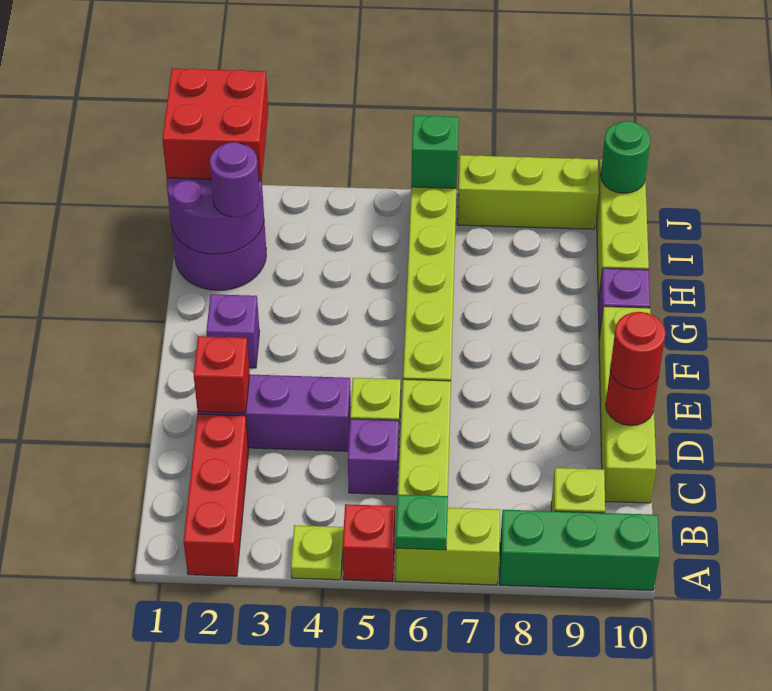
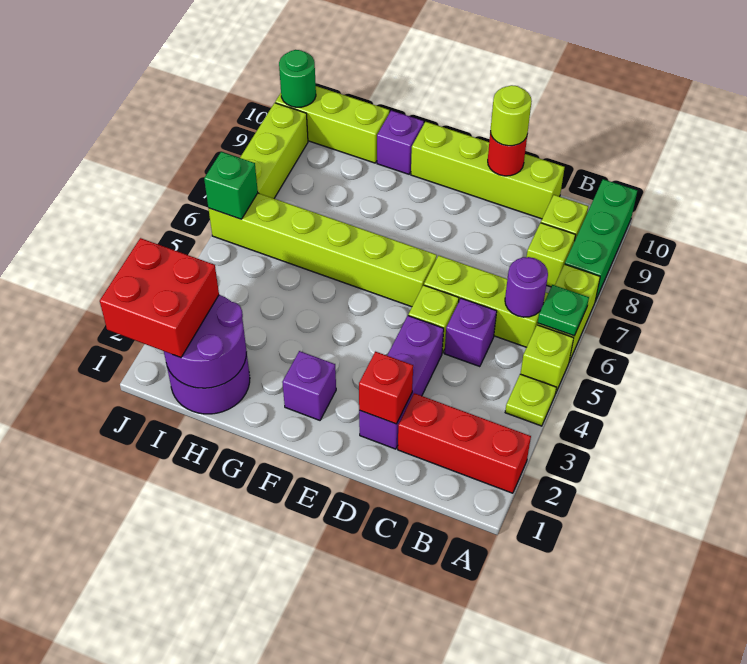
red brick A5 level 1 -> lime brick A5 level 1
none -> lime brick B8 level 1
red round brick D10 level 3 -> lime round brick D10 level 3
purple round brick H2 level 3 -> purple round brick B6 level 2

